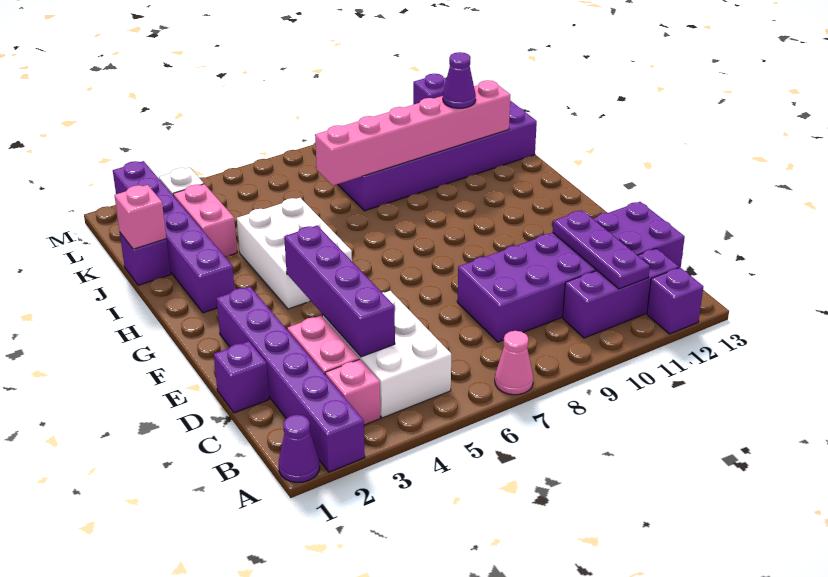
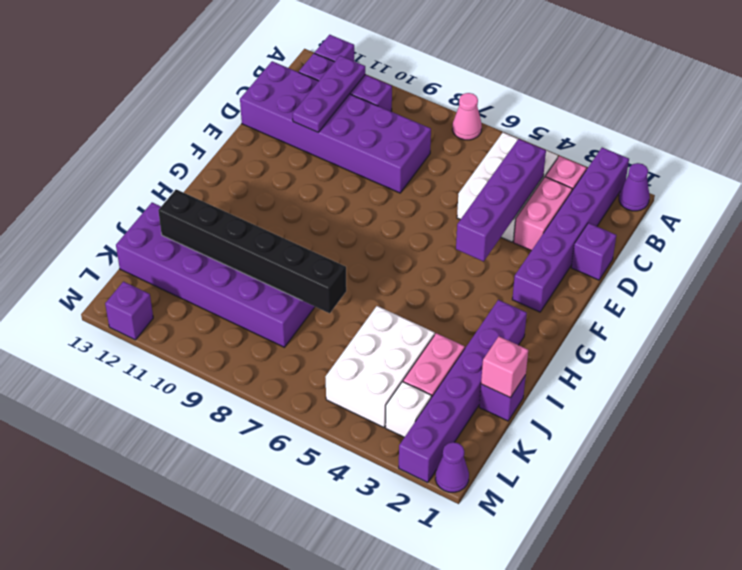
white brick G4:I5 level 1 -> white brick J4:L5 level 1
pink brick J7:J12 level 2 -> black brick J7:J12 level 2
purple cone J11 level 3 -> purple cone M1 level 1

